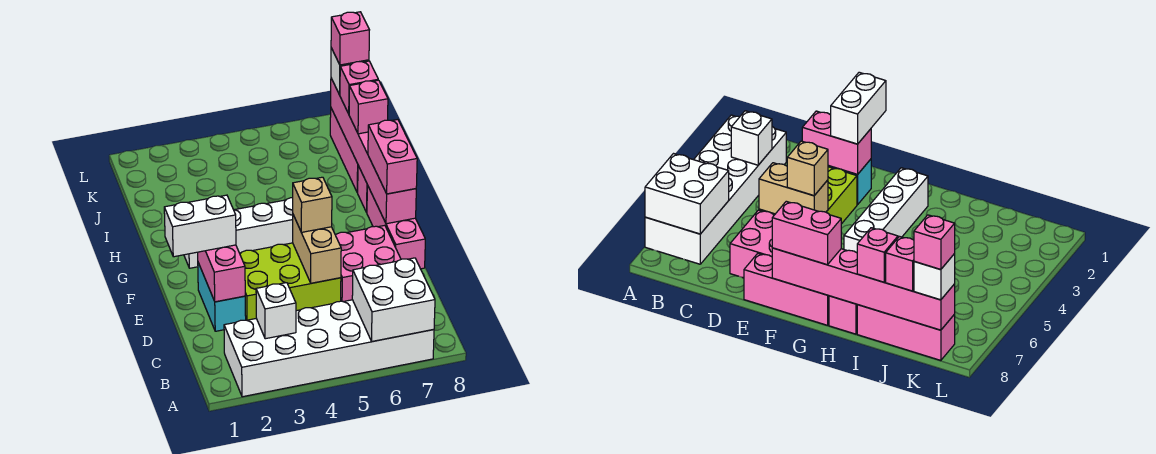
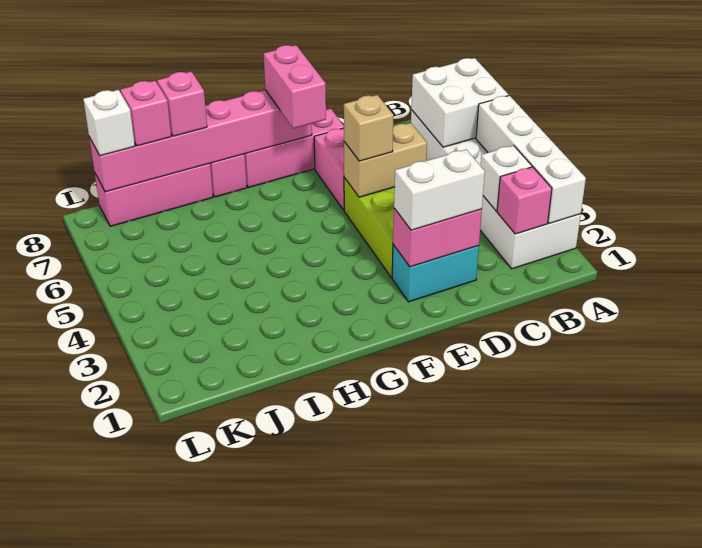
white brick E1:E2 level 3 -> white brick D2:E2 level 3
pink brick F8:G8 level 3 -> pink brick F7:F8 level 3
white brick G2:G5 level 1 -> white brick A2:A5 level 2
pink brick K8 level 4 -> pink brick B2 level 2

